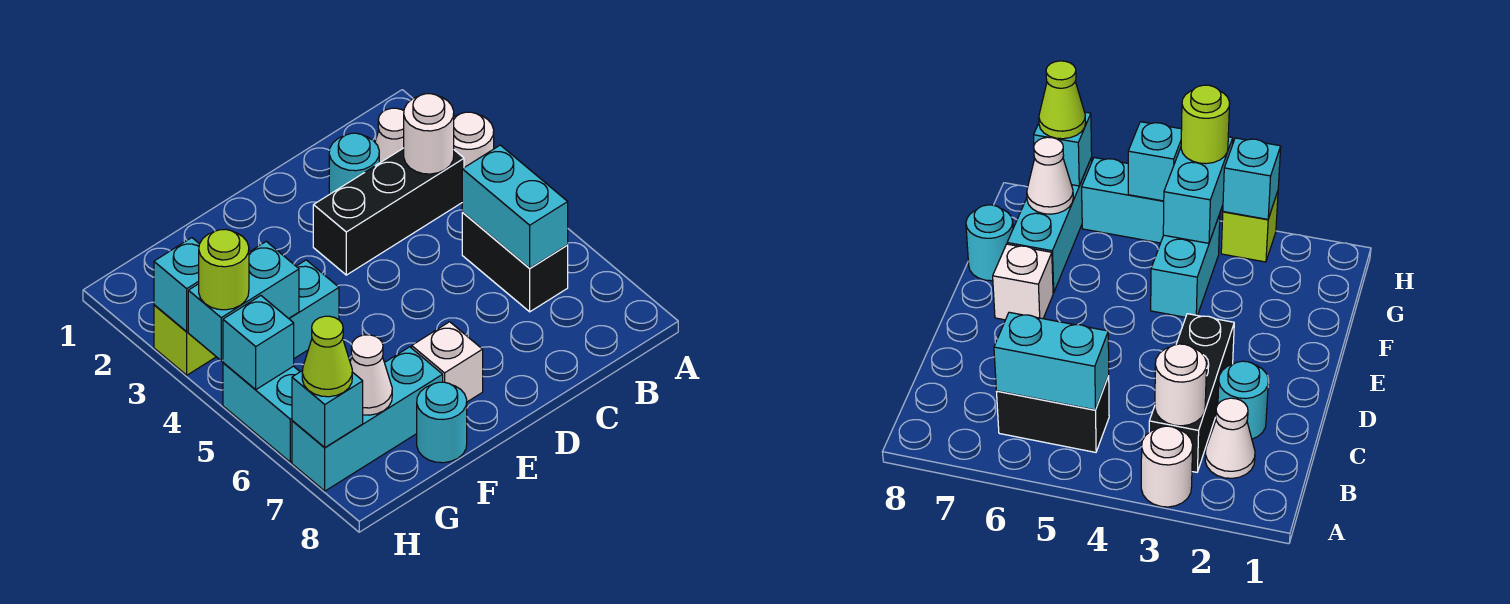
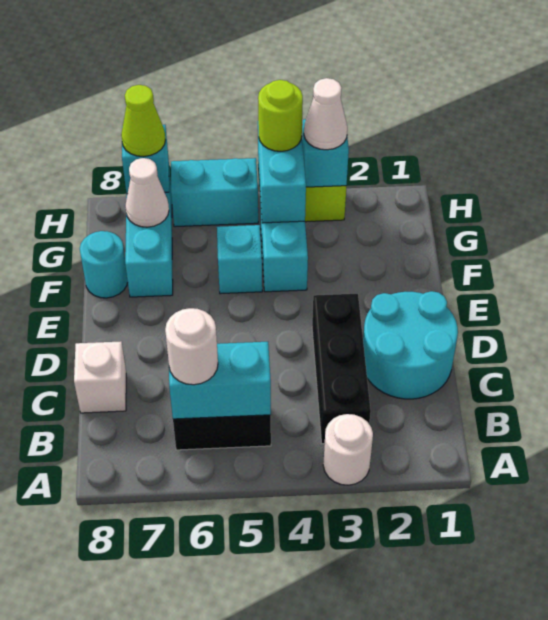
white cone B2 level 1 -> white cone H3 level 3
white round brick B3 level 2 -> white round brick B6 level 3
cyan round brick C2 level 1 -> cyan round brick C1:D2 level 1
white brick E7 level 1 -> white brick C8 level 1
cyan brick H5 level 2 -> cyan brick F5 level 1

